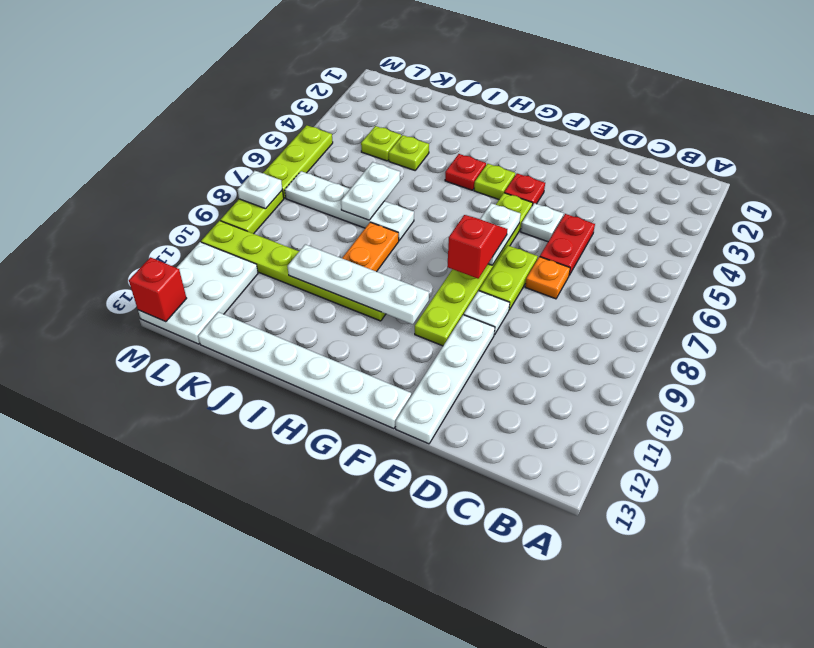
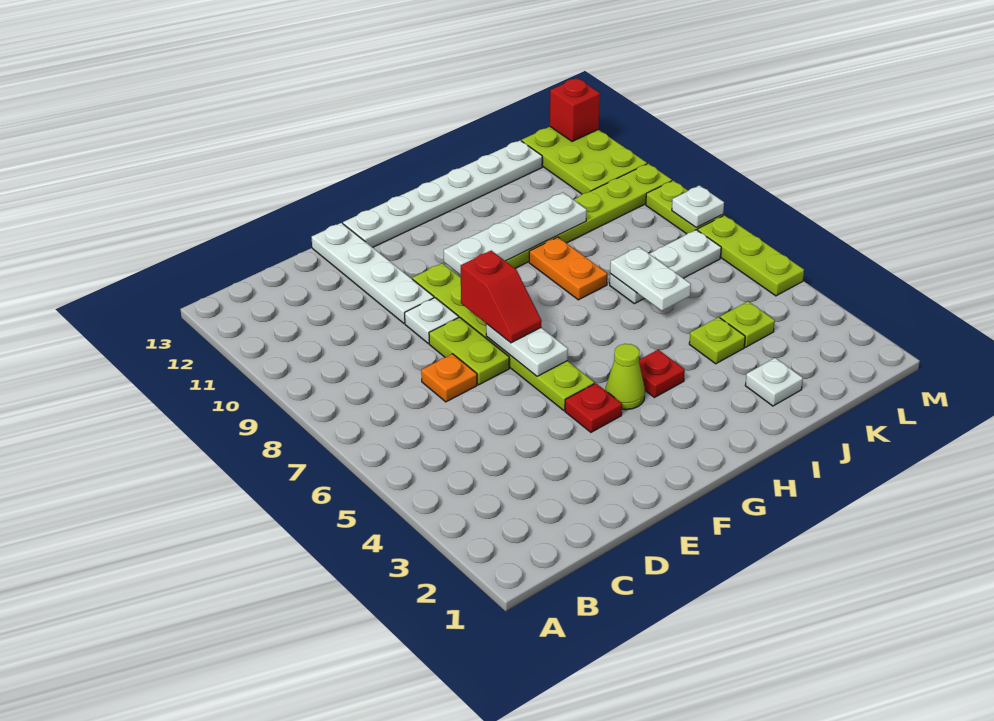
red plate D5:D6 level 1 -> none
white plate E5 level 1 -> white plate J2 level 1
lime plate G4 level 1 -> lime cone G4 level 1
white plate I7:L7 level 1 -> white plate J7:L7 level 1
white plate L11:M13 level 1 -> lime plate L11:M13 level 1

